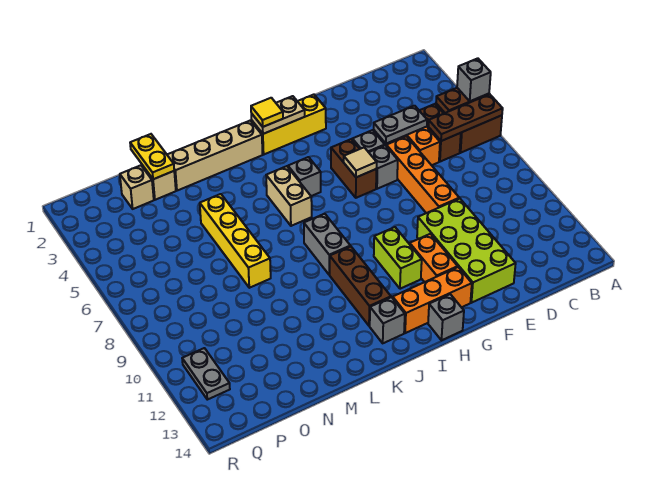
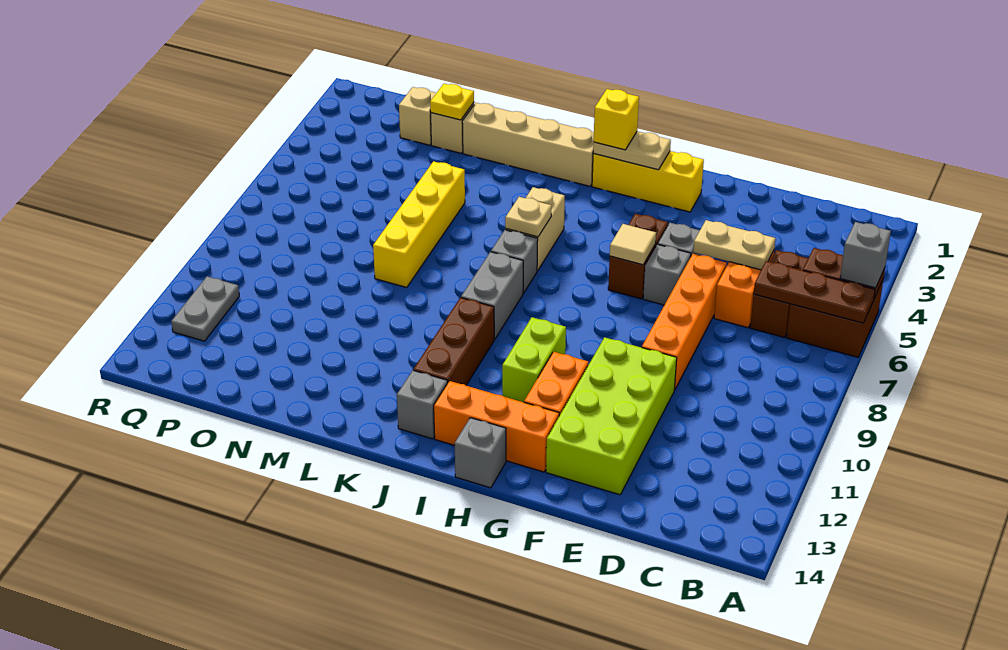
grey plate D5:E5 level 2 -> tan plate D5:E5 level 2
yellow tile I2 level 3 -> yellow brick I2 level 3
grey brick I5 level 1 -> grey brick J7 level 1
none -> tan plate J6 level 2
yellow plate N1:N2 level 2 -> yellow plate N2 level 2

